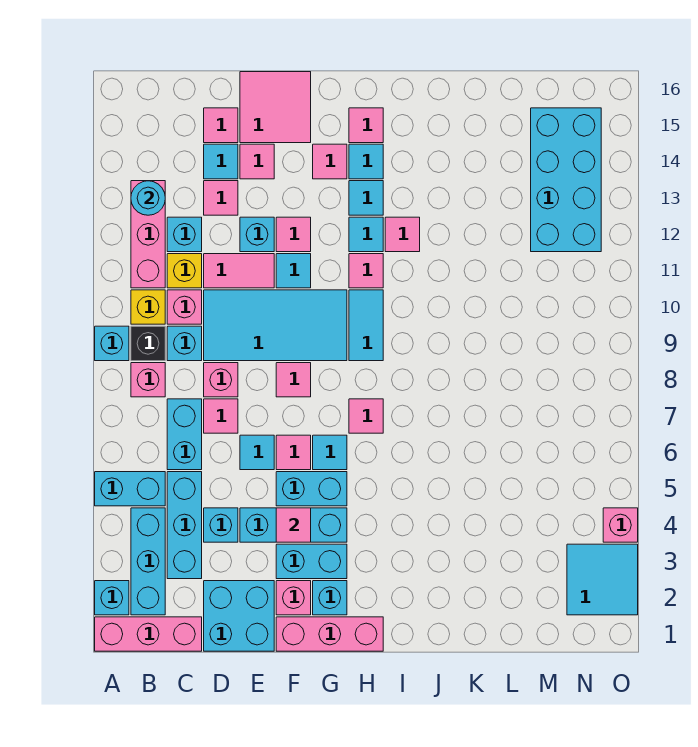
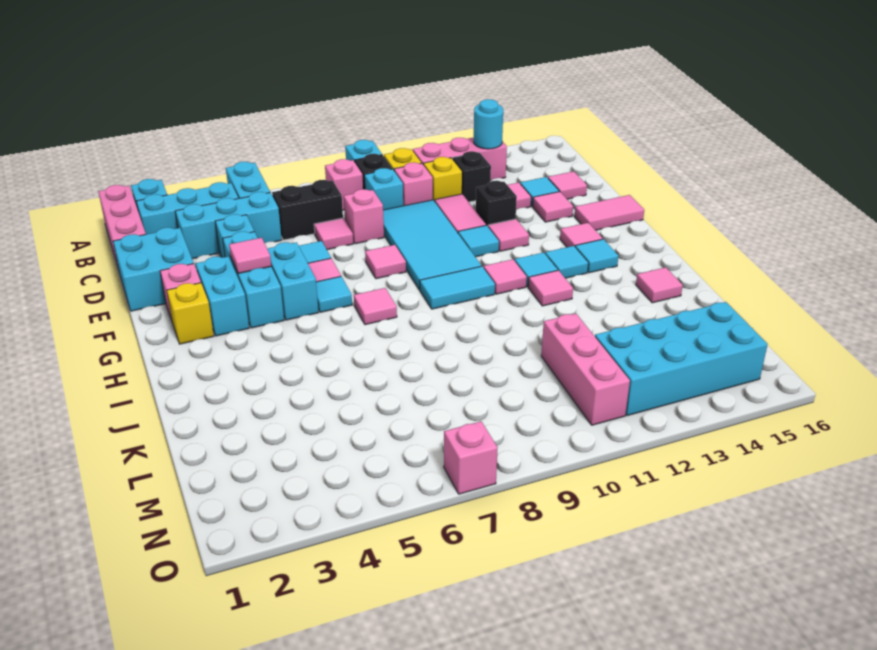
cyan brick C6:C7 level 1 -> black brick C6:C7 level 1
cyan brick C12 level 1 -> black brick C12 level 1
cyan brick E12 level 1 -> black brick E12 level 1
pink tile E15:F16 level 1 -> pink tile F15:F16 level 1
pink brick F1:H1 level 1 -> pink brick L11:N11 level 1
cyan brick G2 level 1 -> yellow brick G2 level 1
pink tile H15 level 1 -> pink tile J15 level 1
cyan tile N2:O3 level 1 -> none
pink brick O4 level 1 -> pink brick O7 level 1

